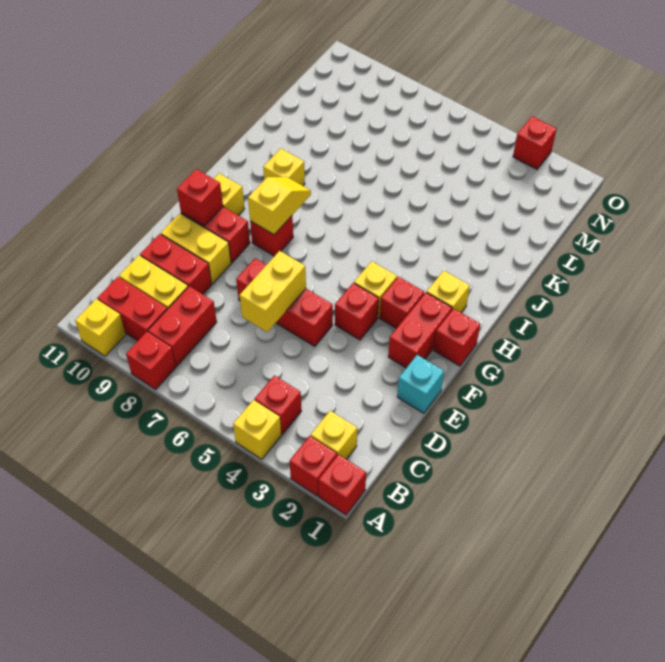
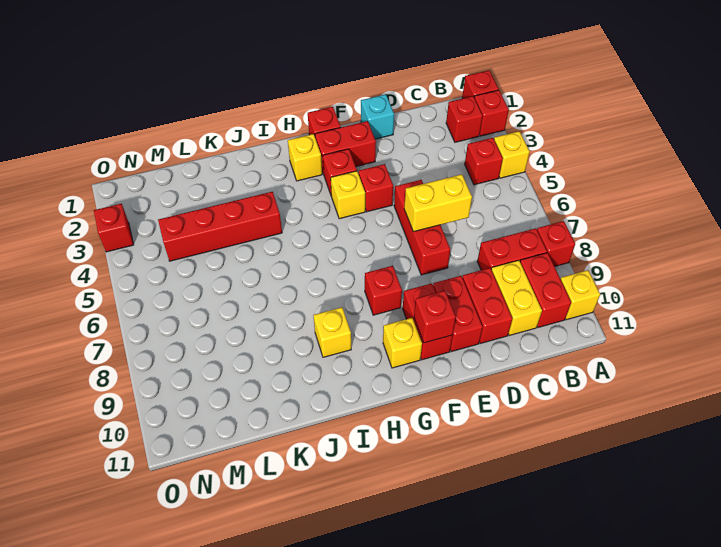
yellow brick B2 level 1 -> red brick B2 level 1
yellow brick E9:E10 level 1 -> red brick E9:E10 level 1
yellow slope G8:H8 level 2 top G -> none
none -> red brick J4:M4 level 1

